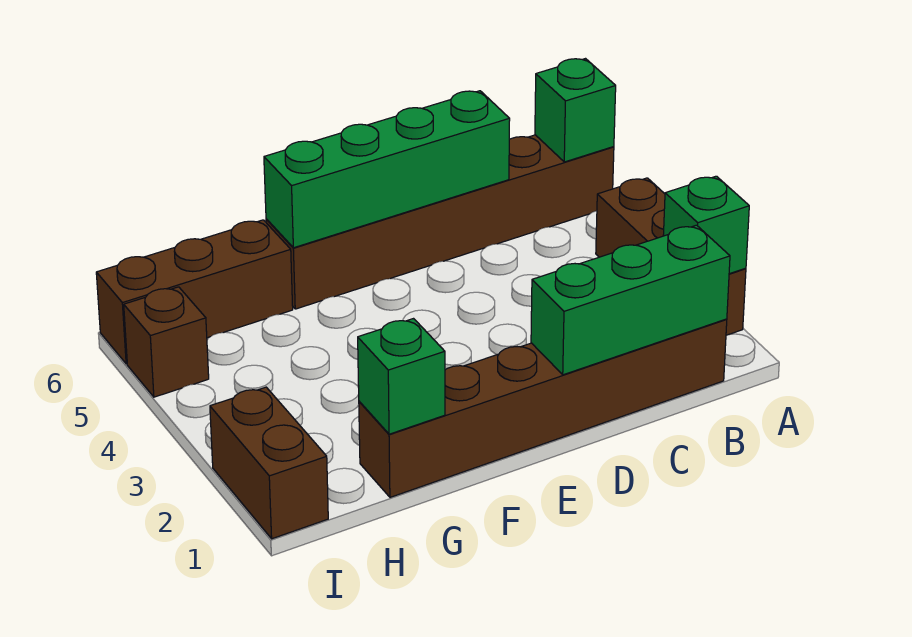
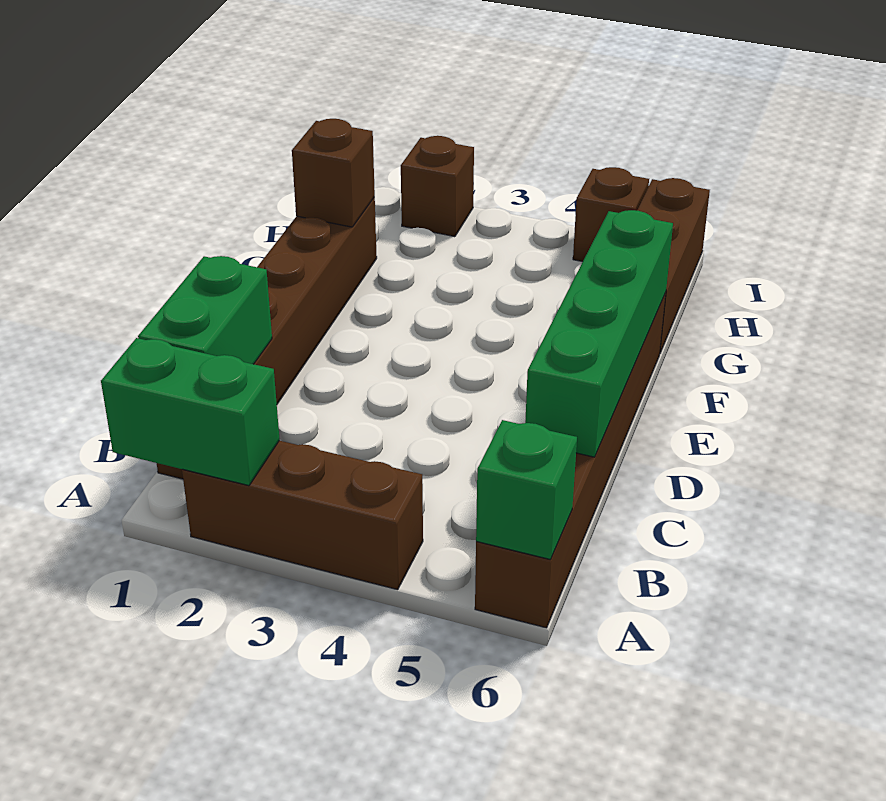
green brick A2 level 2 -> green brick A1:A2 level 2
green brick B1:D1 level 2 -> green brick B1:C1 level 2
green brick G1 level 2 -> brown brick G1 level 2
brown brick I1:I2 level 1 -> brown brick I2 level 1

